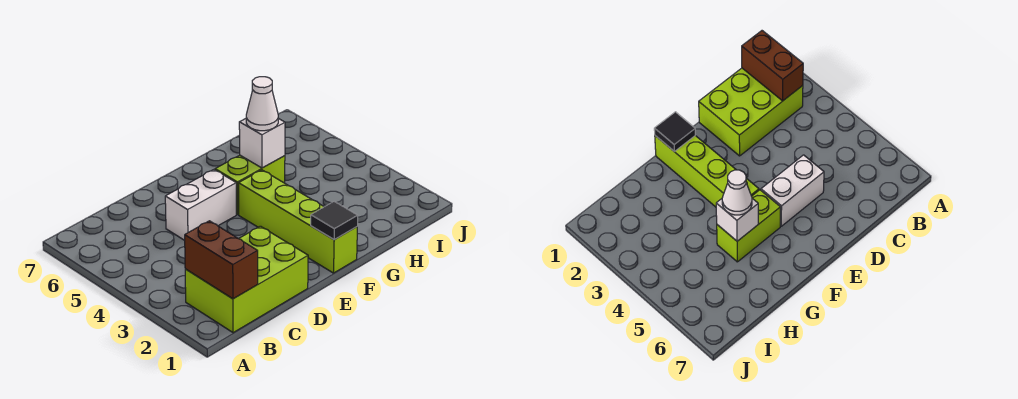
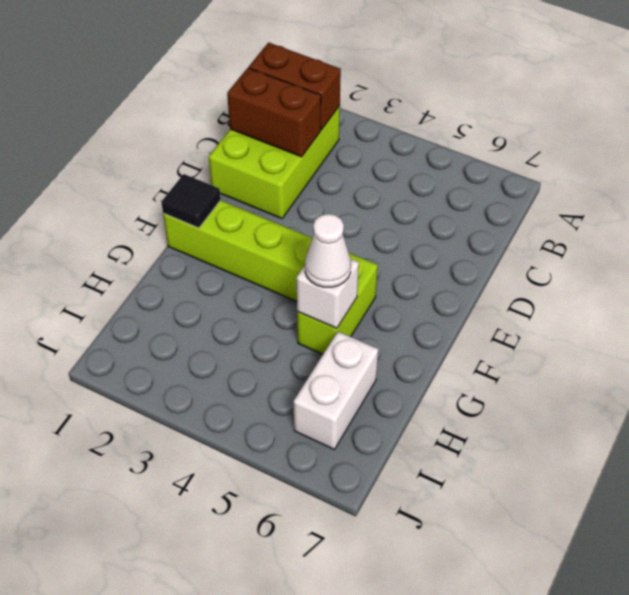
none -> brown brick C1:C2 level 2
white brick D5:E5 level 1 -> white brick H6:I6 level 1

